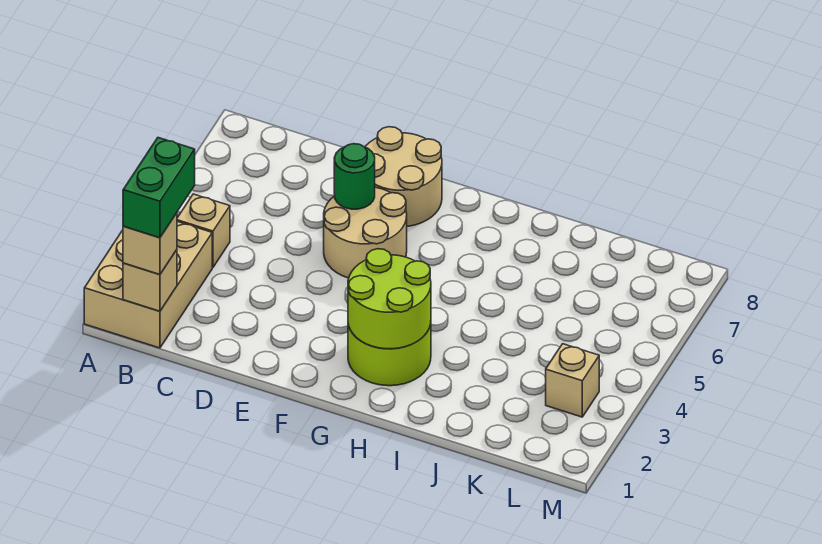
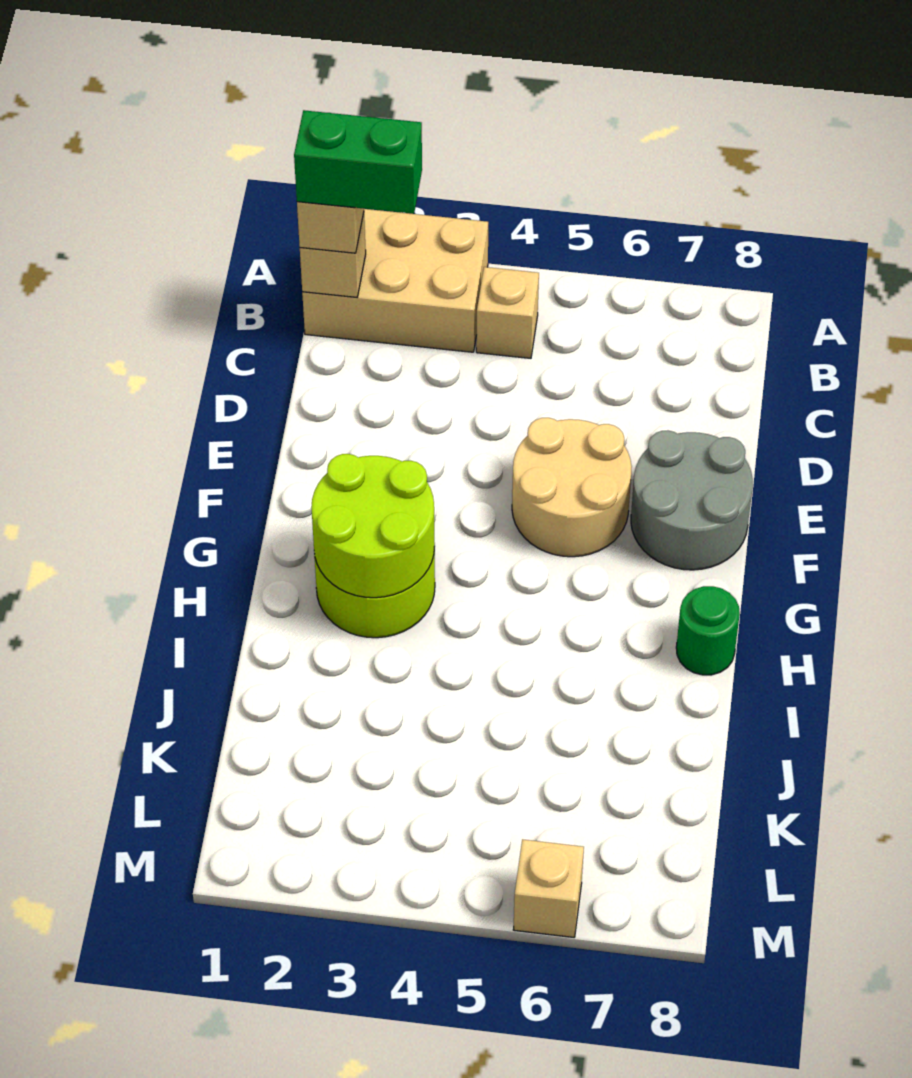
green round brick E6 level 2 -> green round brick H8 level 1
tan round brick E7:F8 level 1 -> grey round brick E7:F8 level 1
tan brick L3 level 1 -> tan brick M6 level 1

